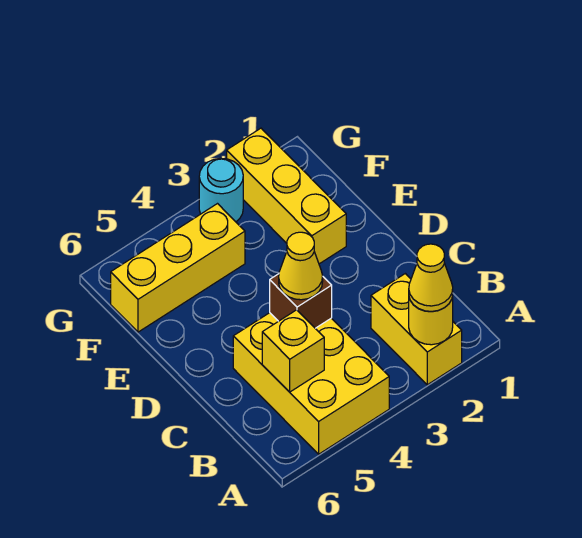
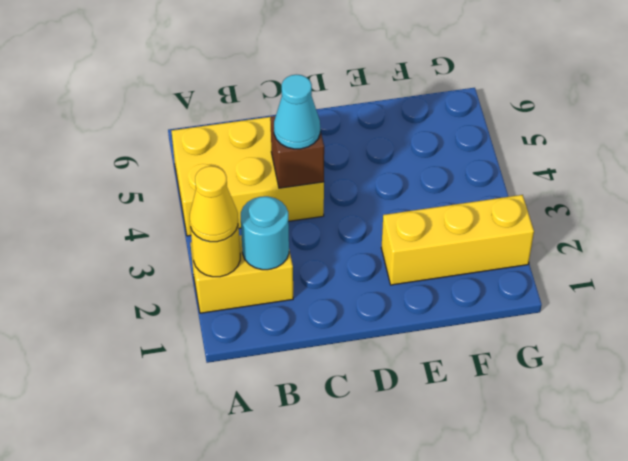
yellow brick B5 level 2 -> none
yellow cone C4 level 3 -> cyan cone C4 level 3
yellow brick F4:F6 level 1 -> none
cyan round brick G3 level 1 -> cyan round brick B2 level 2

